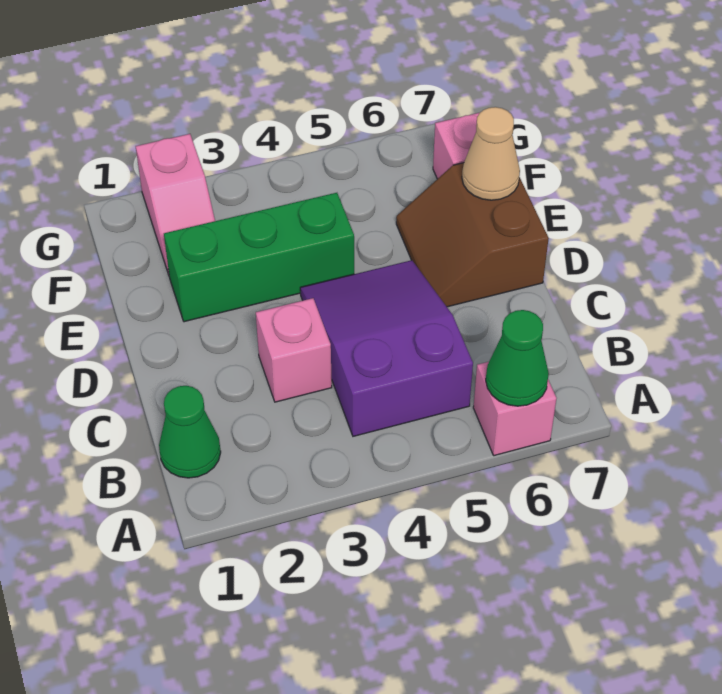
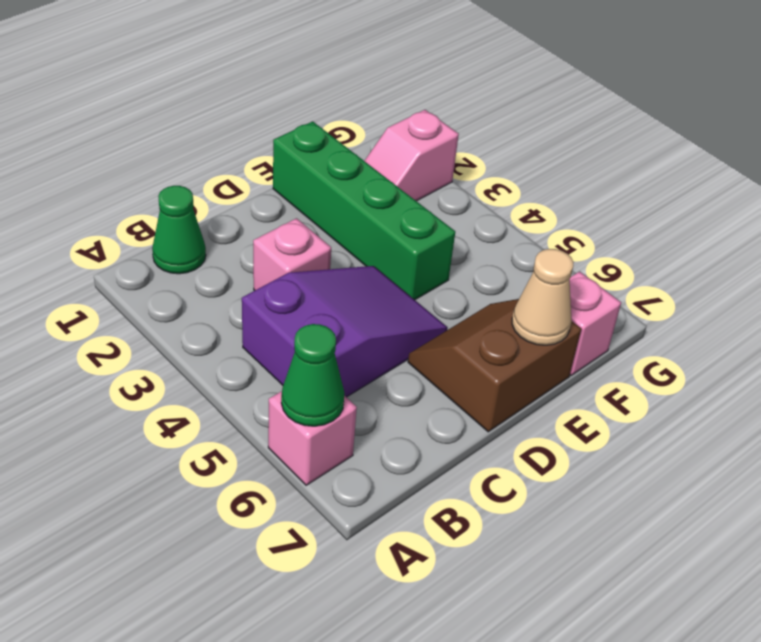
green brick E2:E4 level 1 -> green brick E1:E4 level 1

